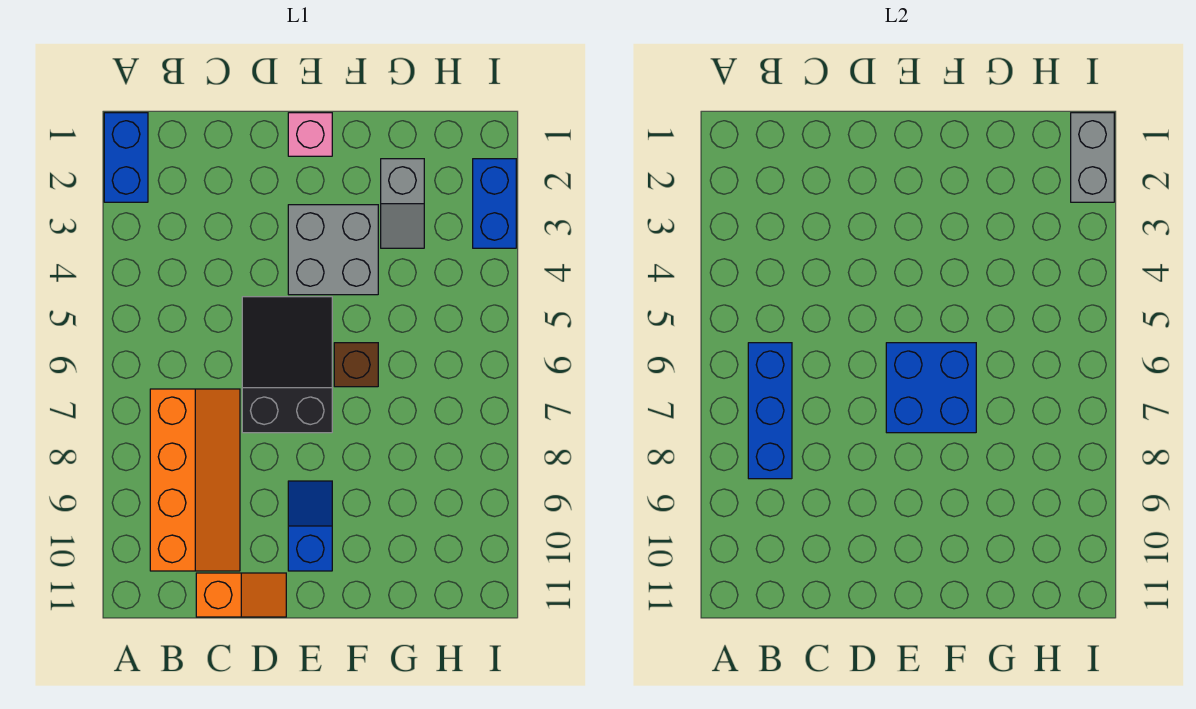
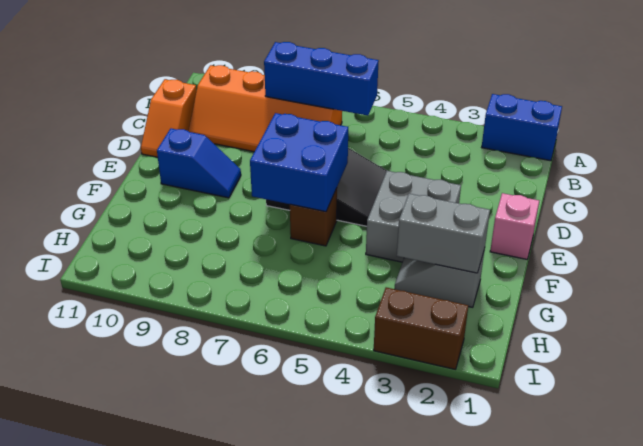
grey brick I1:I2 level 2 -> grey brick G2:G3 level 2
blue brick I2:I3 level 1 -> brown brick I2:I3 level 1

